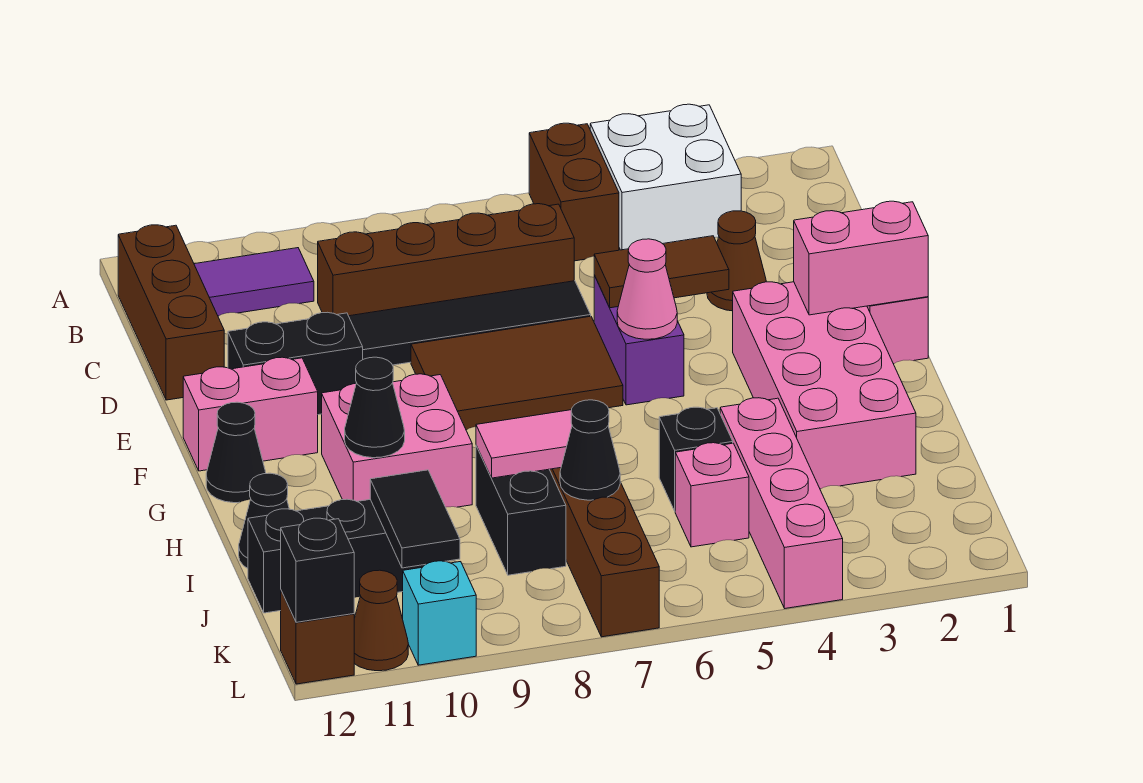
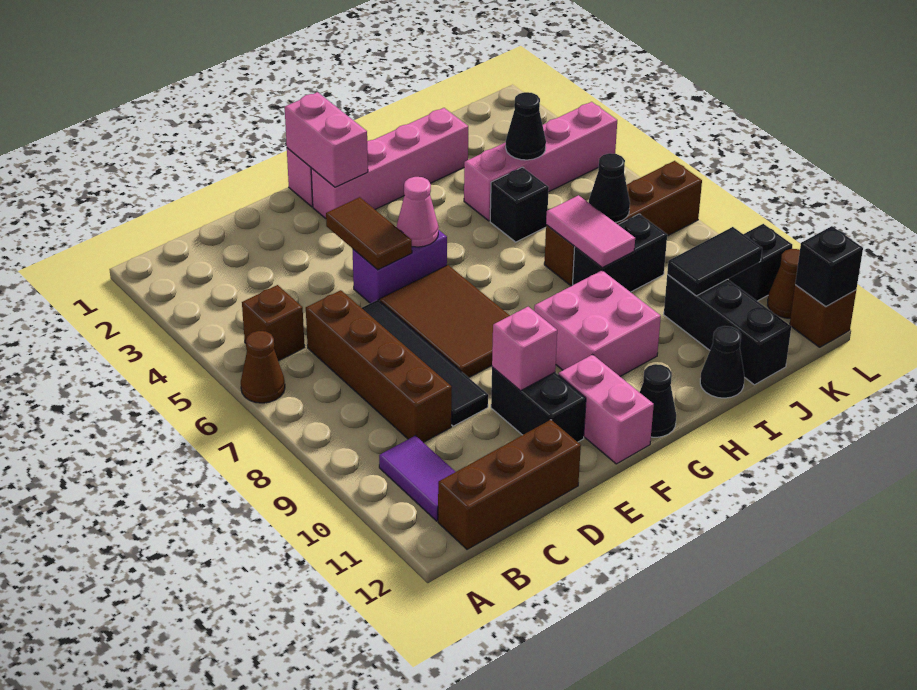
white brick A3:B4 level 1 -> none
brown brick A5:B5 level 1 -> brown brick B5 level 1
brown cone D3 level 1 -> brown cone A6 level 1
pink brick F2:I3 level 1 -> pink brick F2:I2 level 1
black cone H10 level 2 -> black cone J4 level 2
pink brick J5 level 1 -> pink brick E10 level 2
cyan brick L10 level 1 -> black brick L10 level 1

